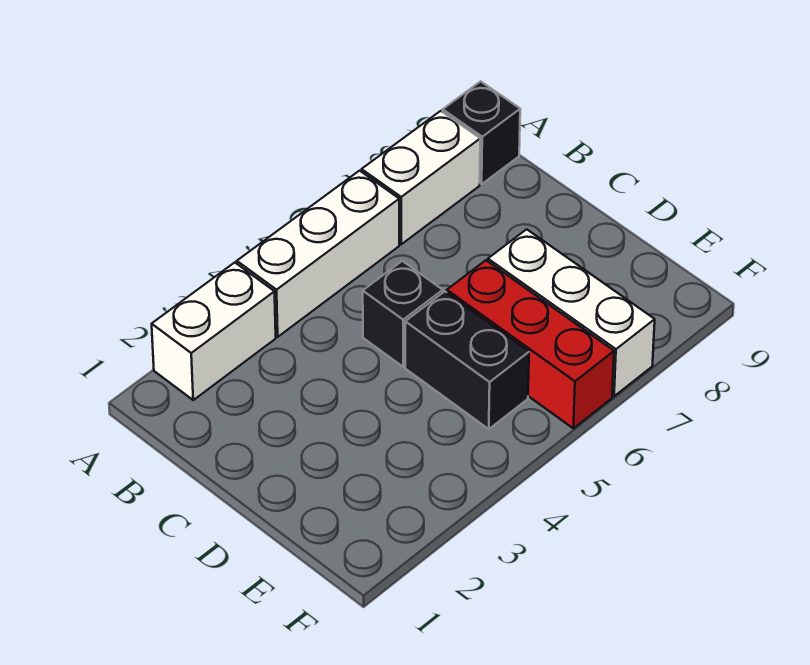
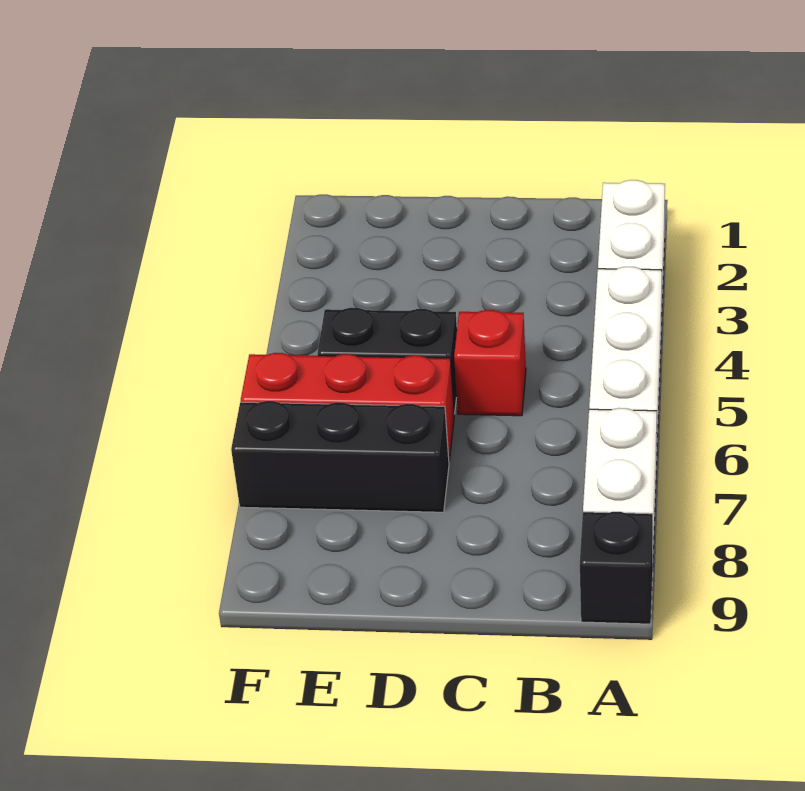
black brick C5 level 1 -> red brick C5 level 1
white brick D7:F7 level 1 -> black brick D7:F7 level 1

